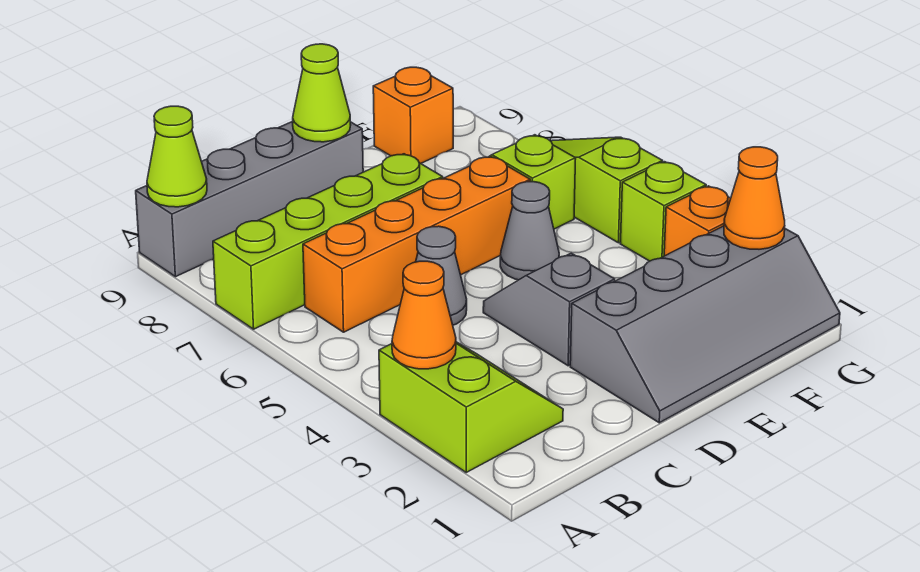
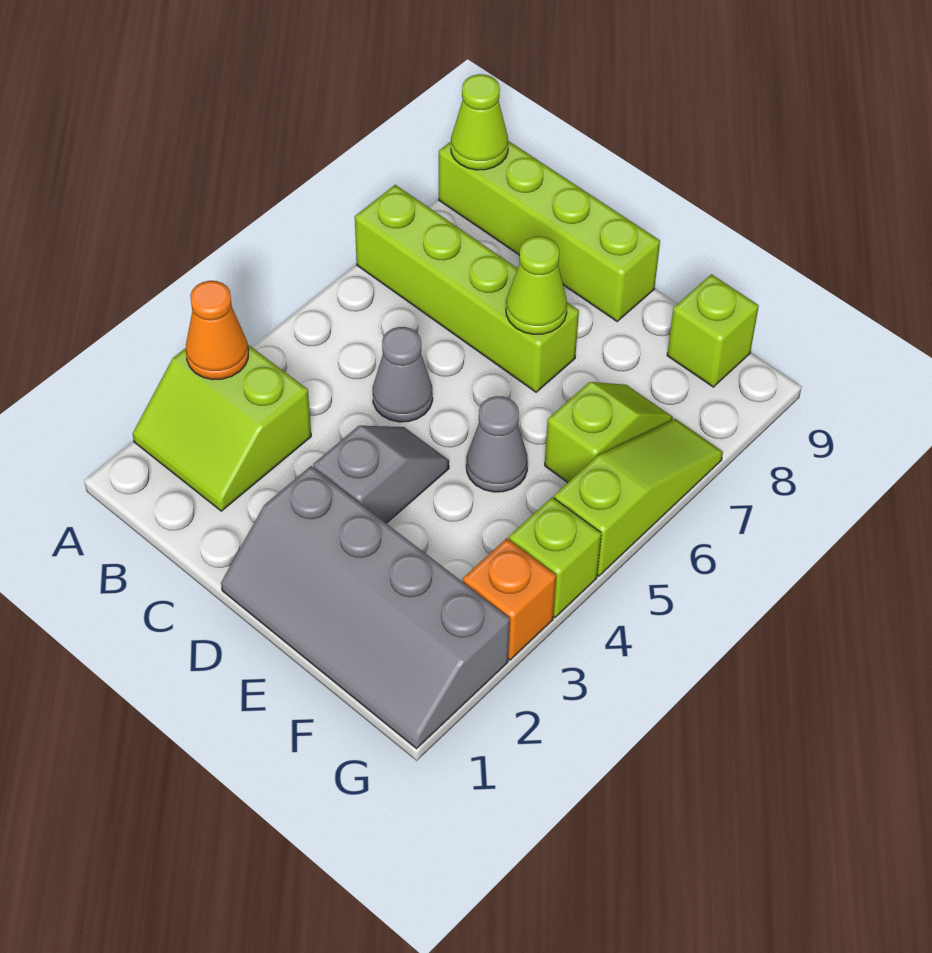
lime slope A2:B3 level 1 top A -> lime slope A2:B3 level 1 top 3
grey brick A9:D9 level 1 -> lime brick A9:D9 level 1
orange brick B6:E6 level 1 -> none
lime cone D9 level 2 -> lime cone D7 level 2
orange brick F9 level 1 -> lime brick F9 level 1
orange cone G2 level 2 -> none

